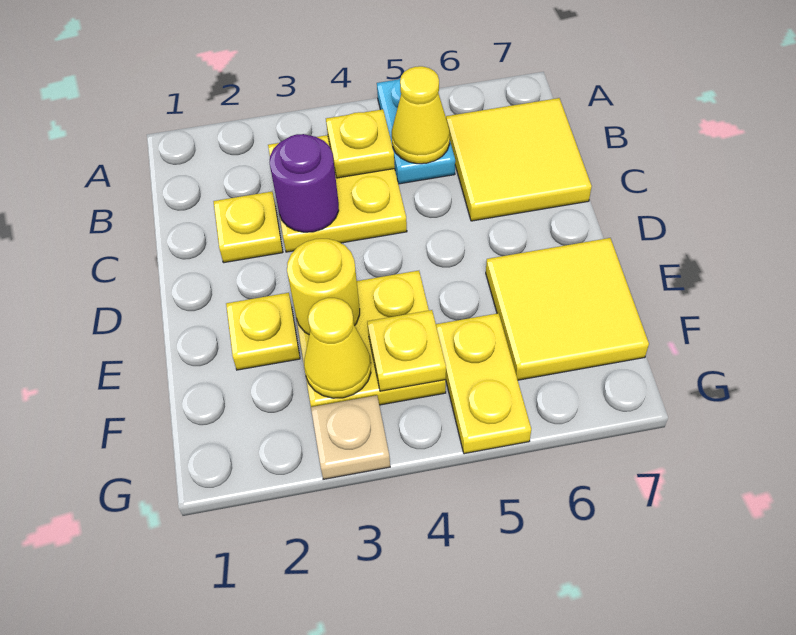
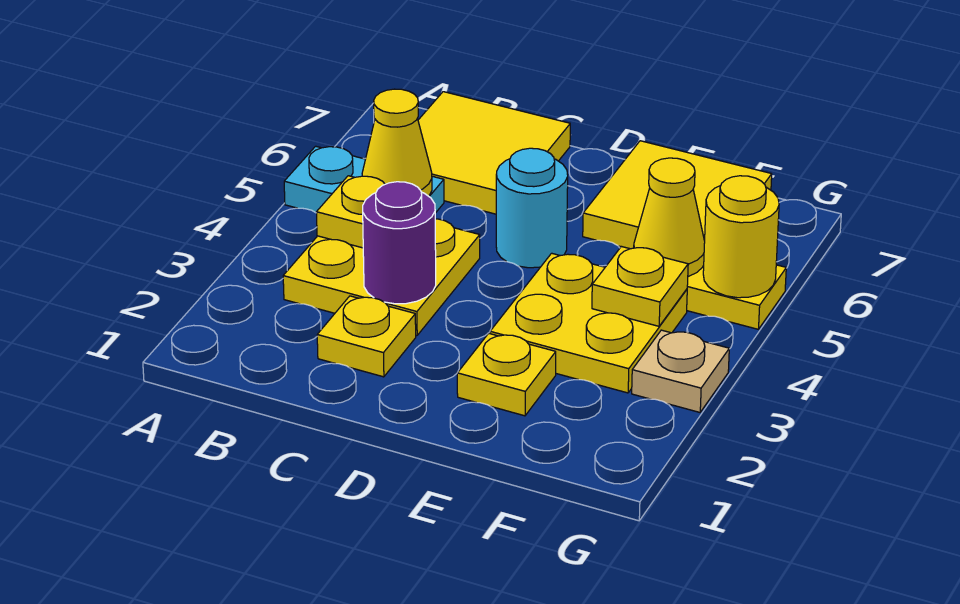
none -> cyan round brick D5 level 1
yellow round brick E3 level 2 -> yellow round brick G5 level 2
yellow cone F3 level 2 -> yellow cone F5 level 2

